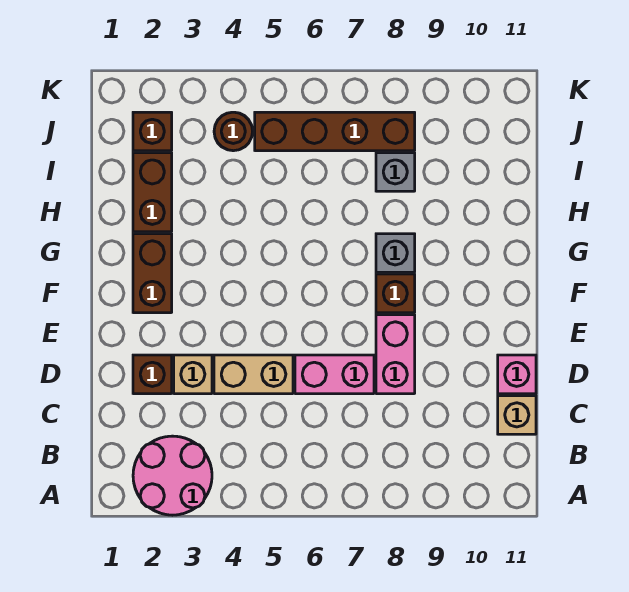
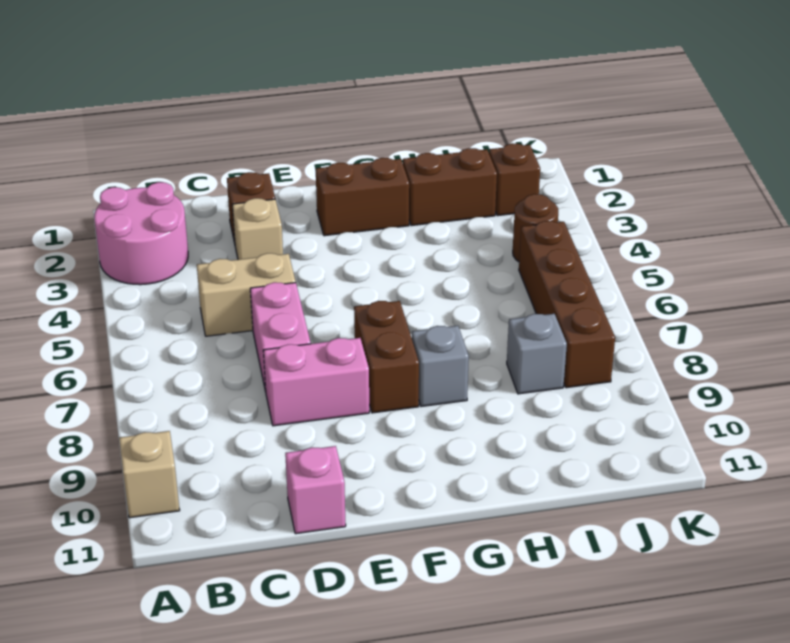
tan brick C11 level 1 -> tan brick A10 level 1
tan brick D4:D5 level 1 -> tan brick C5:D5 level 1
brown brick F8 level 1 -> brown brick F7:F8 level 1

